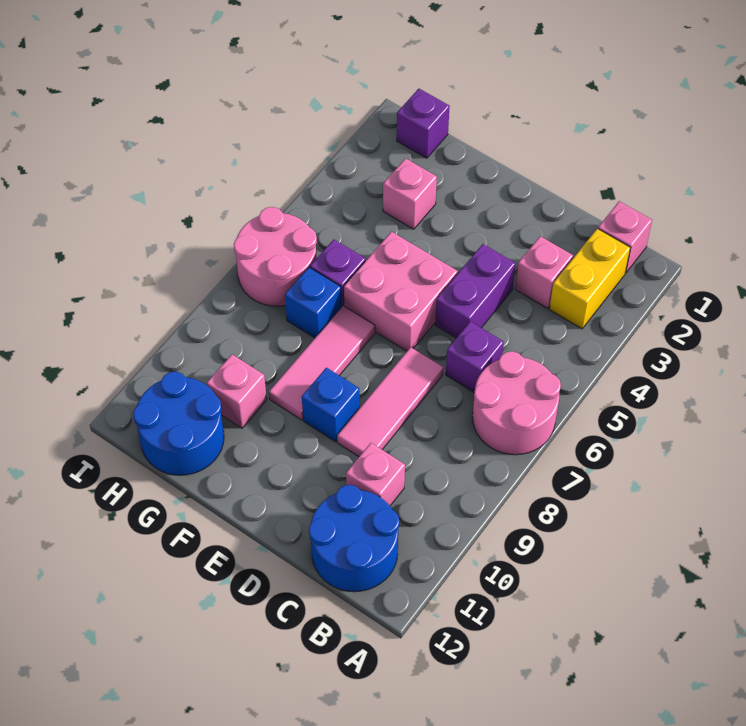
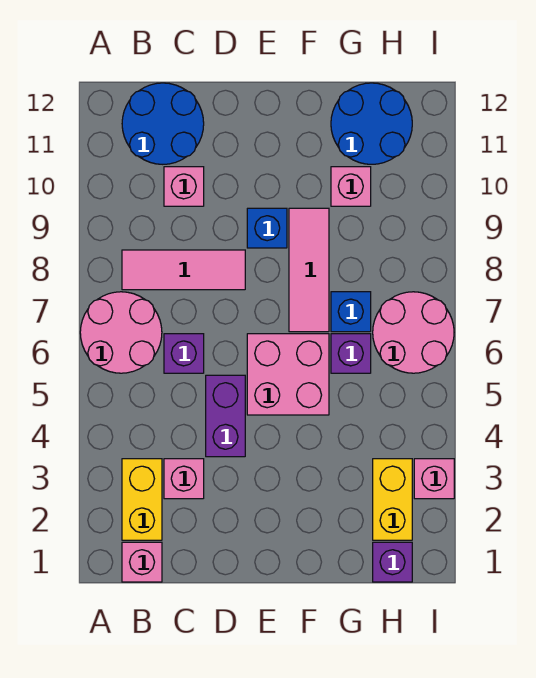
pink tile D7:D9 level 1 -> pink tile B8:D8 level 1
pink brick G3 level 1 -> pink brick I3 level 1
none -> yellow brick H2:H3 level 1

